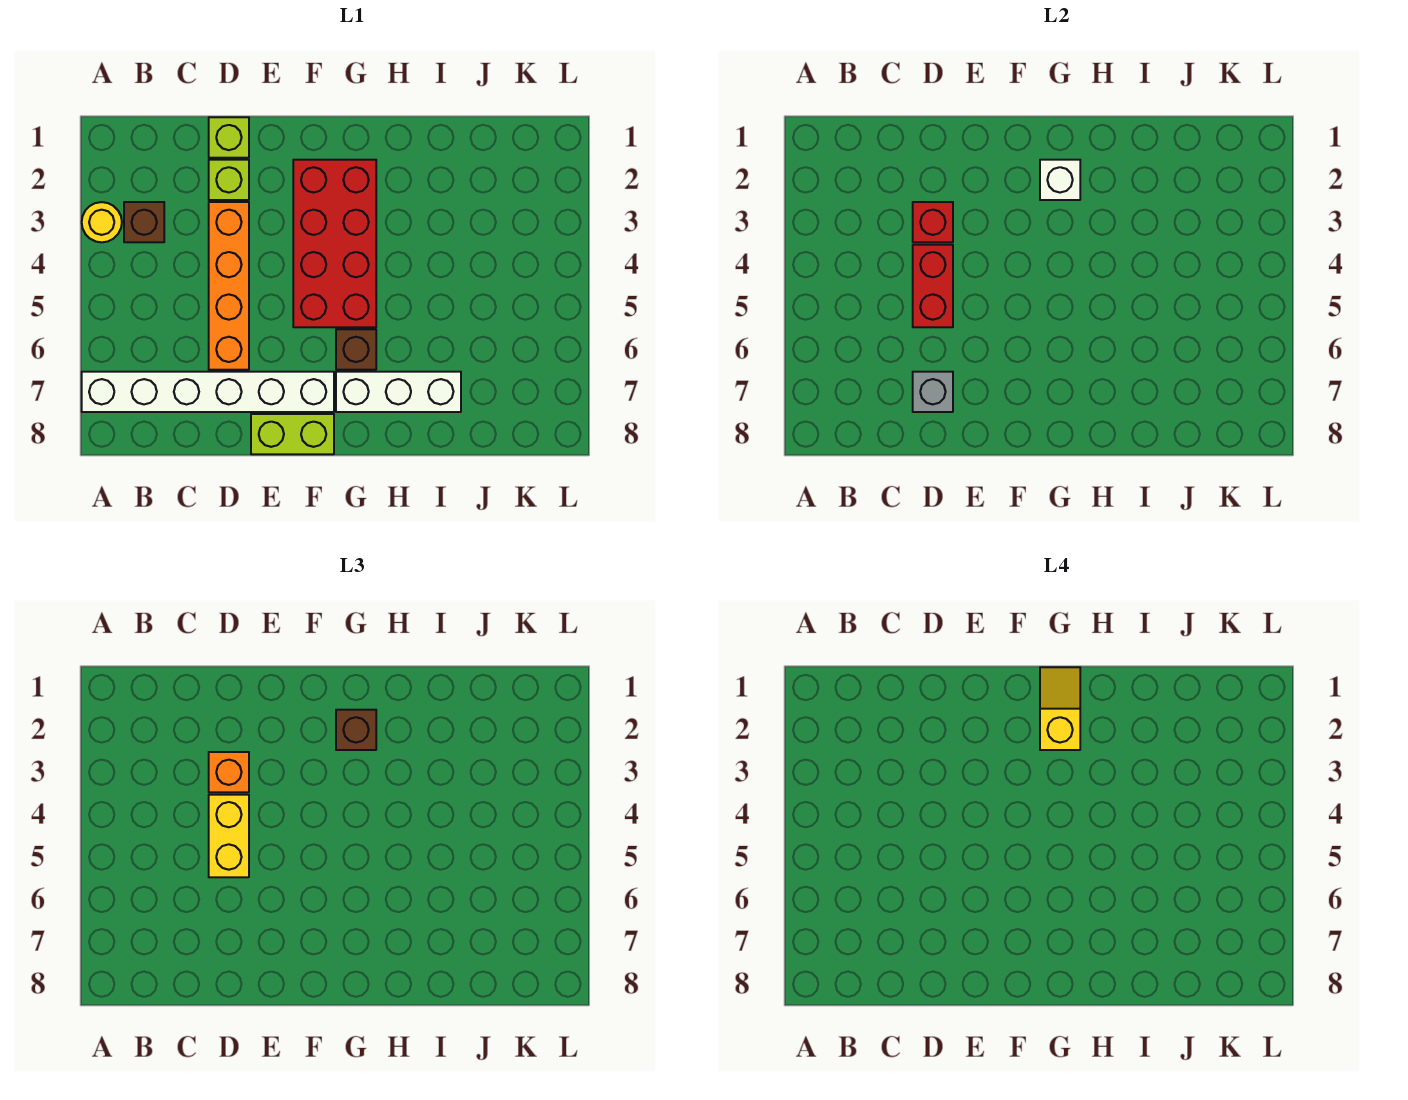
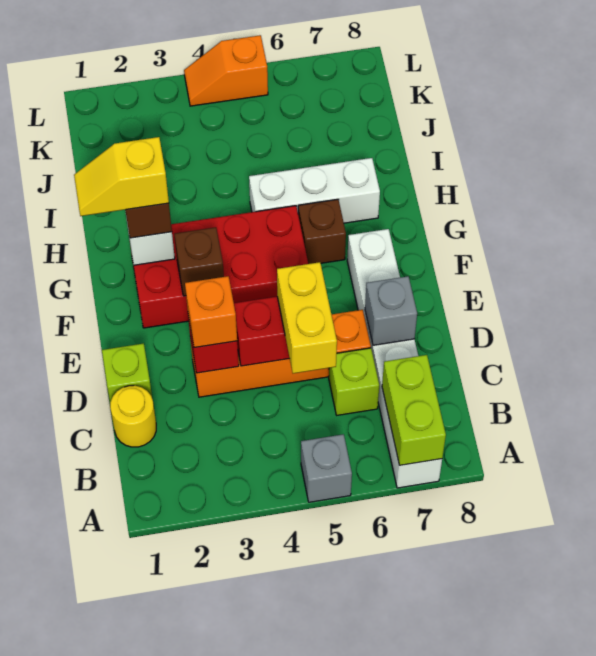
yellow round brick A3 level 1 -> yellow round brick C1 level 1
none -> grey brick A5 level 1
brown brick B3 level 1 -> brown brick F3 level 2
lime brick D2 level 1 -> lime brick C6 level 1
yellow brick D4:D5 level 3 -> yellow brick C5:D5 level 3
lime brick E8:F8 level 1 -> lime brick A7:B7 level 2
white brick G7:I7 level 1 -> white brick H5:H7 level 1
none -> orange slope L4:L5 level 1 top 5

